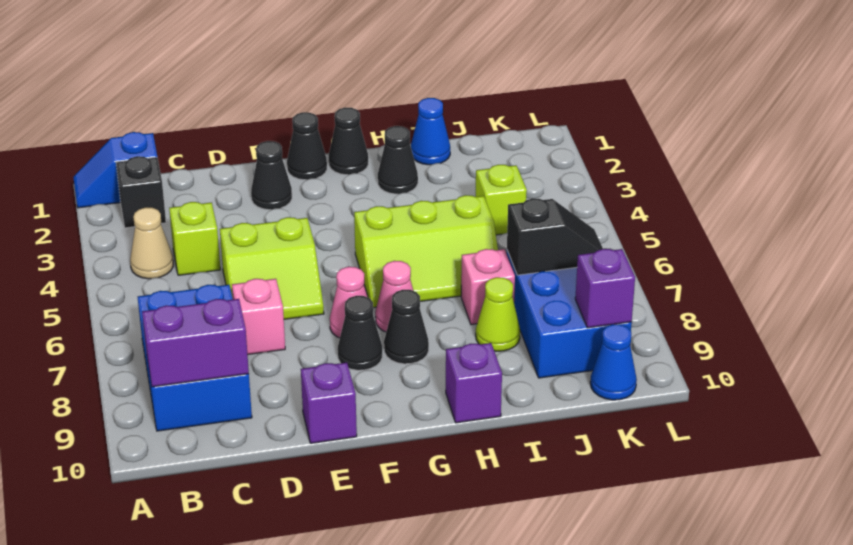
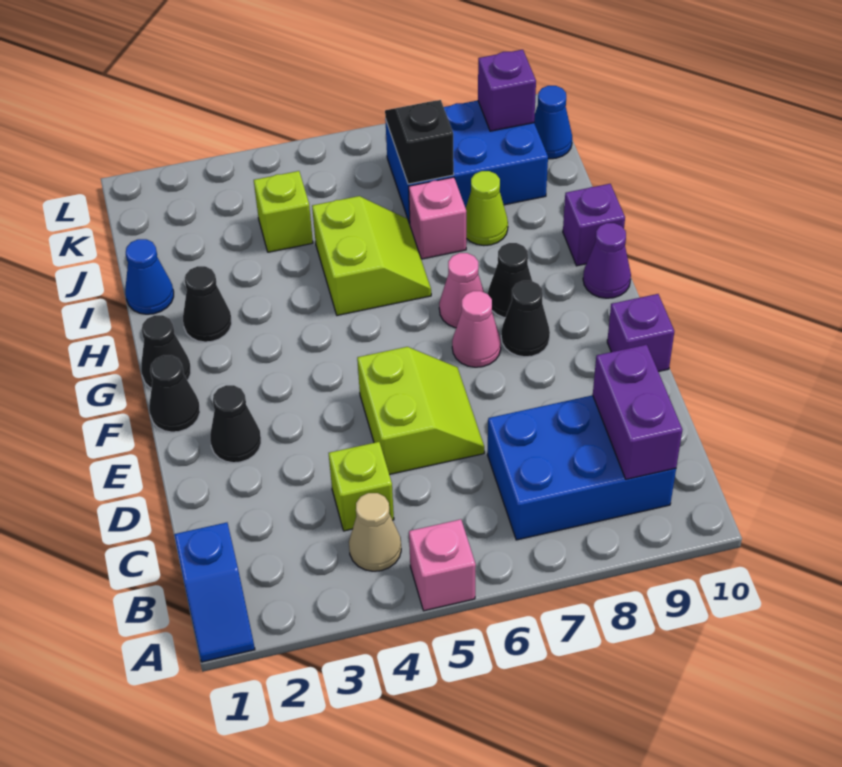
black brick B2 level 1 -> none
pink brick D7 level 1 -> pink brick A5 level 1
lime slope G5:I6 level 1 top 5 -> lime slope H5:I6 level 1 top 5
none -> purple cone G10 level 1

